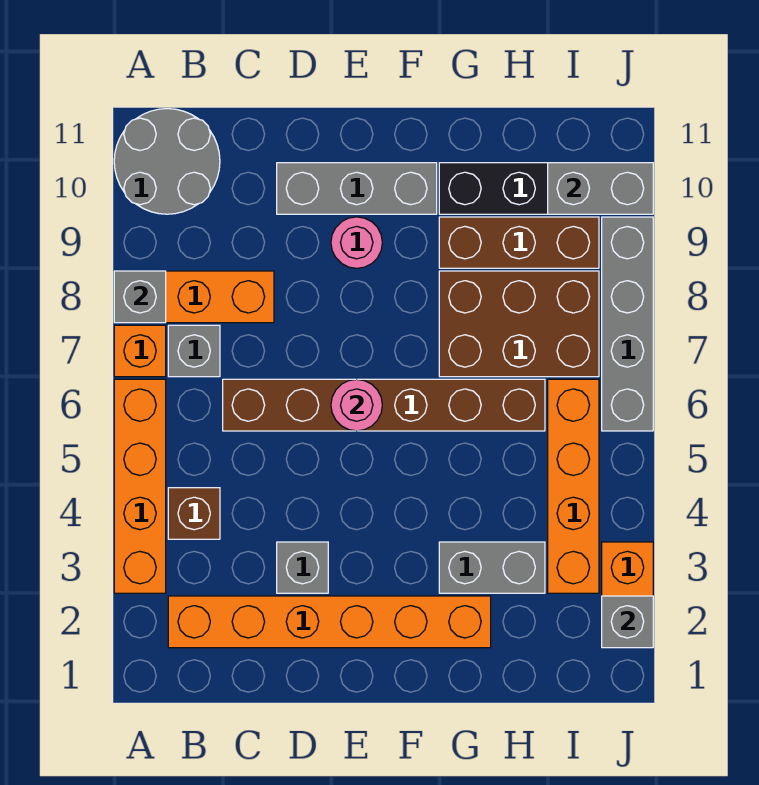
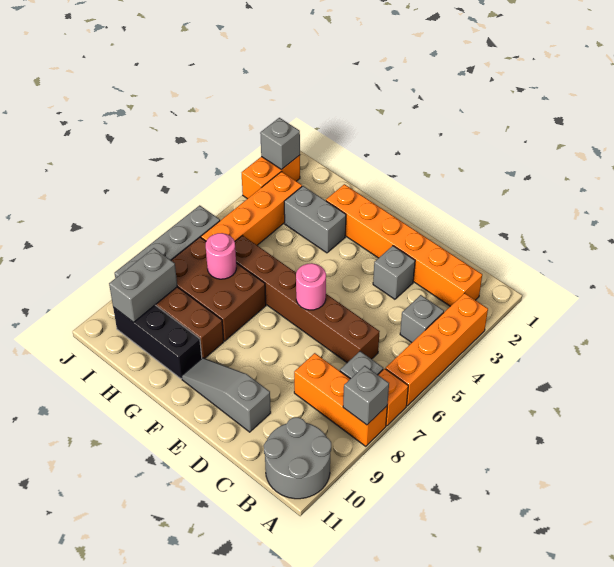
brown brick B4 level 1 -> grey brick B4 level 1
grey brick D10:F10 level 1 -> grey slope D10:F10 level 1 top D
pink round brick E9 level 1 -> pink round brick H7 level 2
grey brick I10:J10 level 2 -> grey brick I9:I10 level 2

